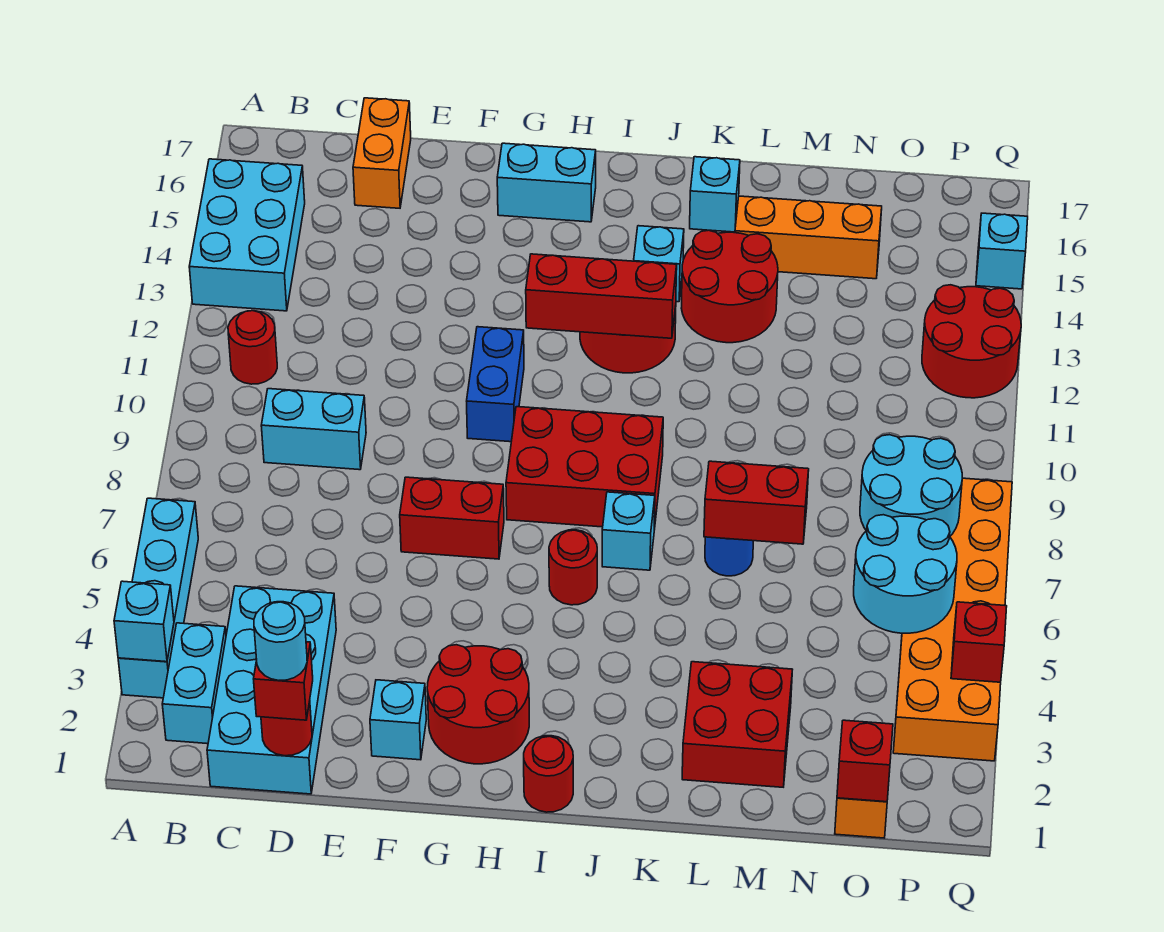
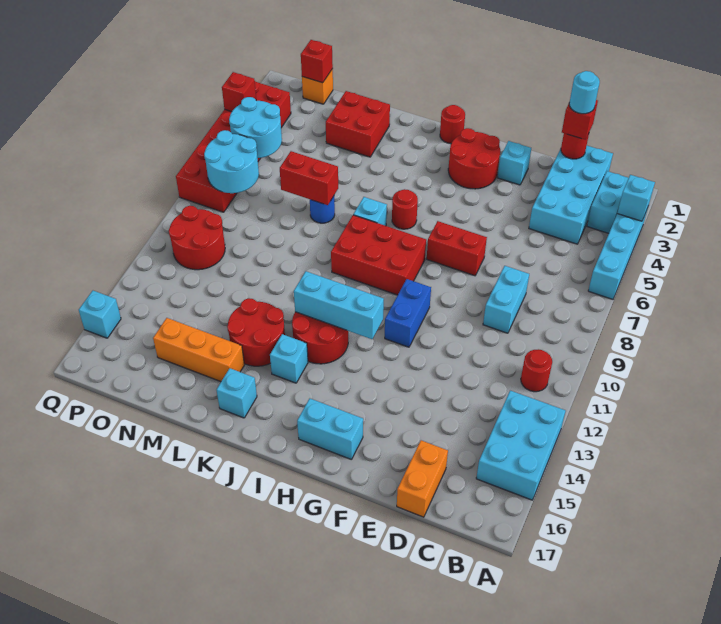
cyan brick C9:D9 level 1 -> cyan brick D8:D9 level 1
red brick H12:J12 level 2 -> cyan brick H12:J12 level 2
orange brick P3:Q8 level 1 -> red brick P3:Q8 level 1
red round brick P12:Q13 level 1 -> red round brick O10:P11 level 1

